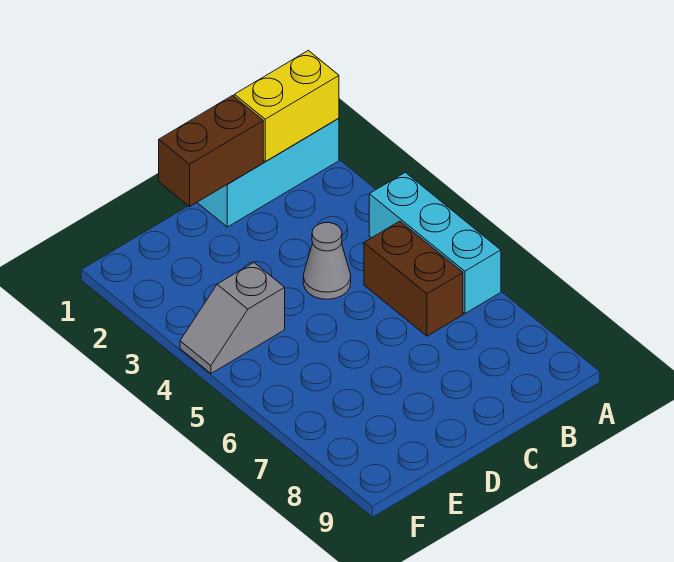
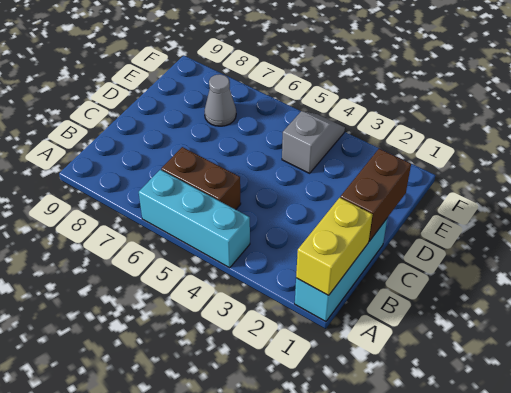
grey cone C4 level 1 -> grey cone E7 level 1

